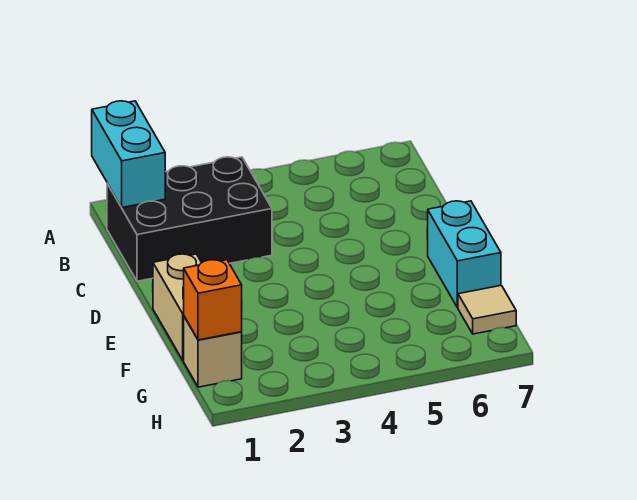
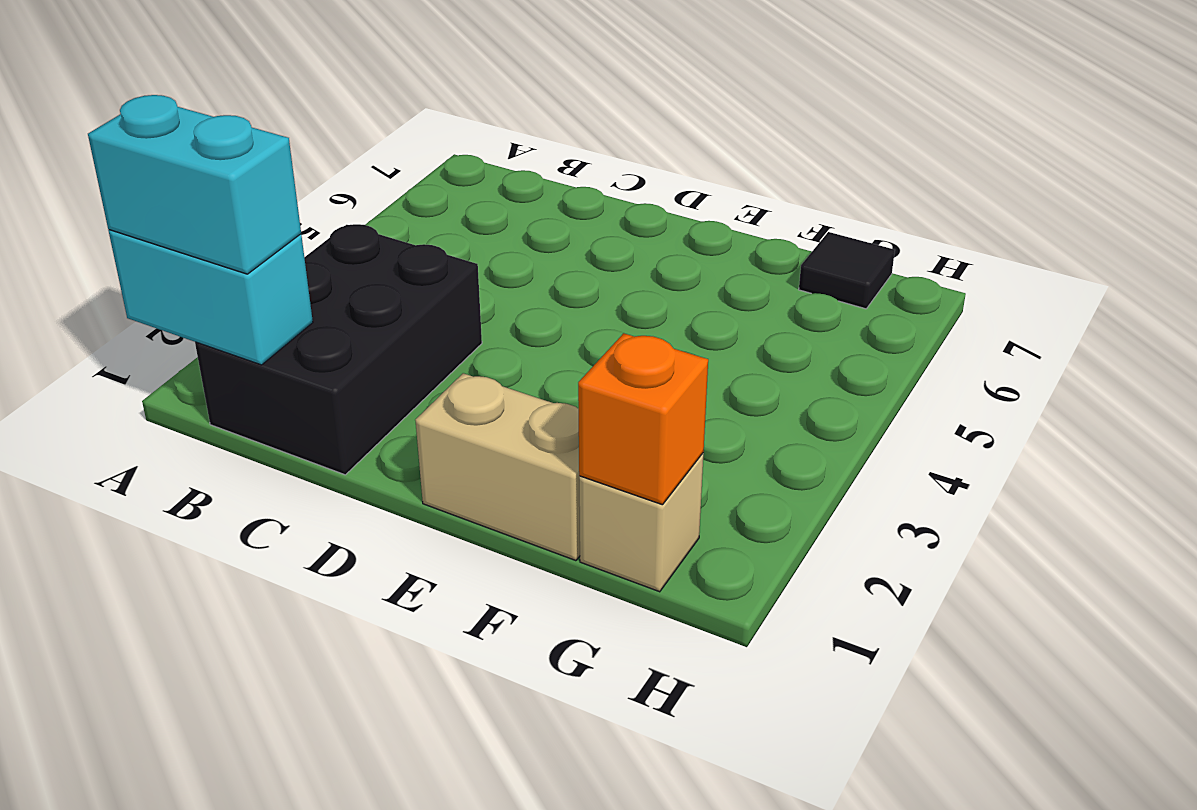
cyan brick E7:F7 level 1 -> cyan brick A1:B1 level 3
tan tile G7 level 1 -> black tile G7 level 1

